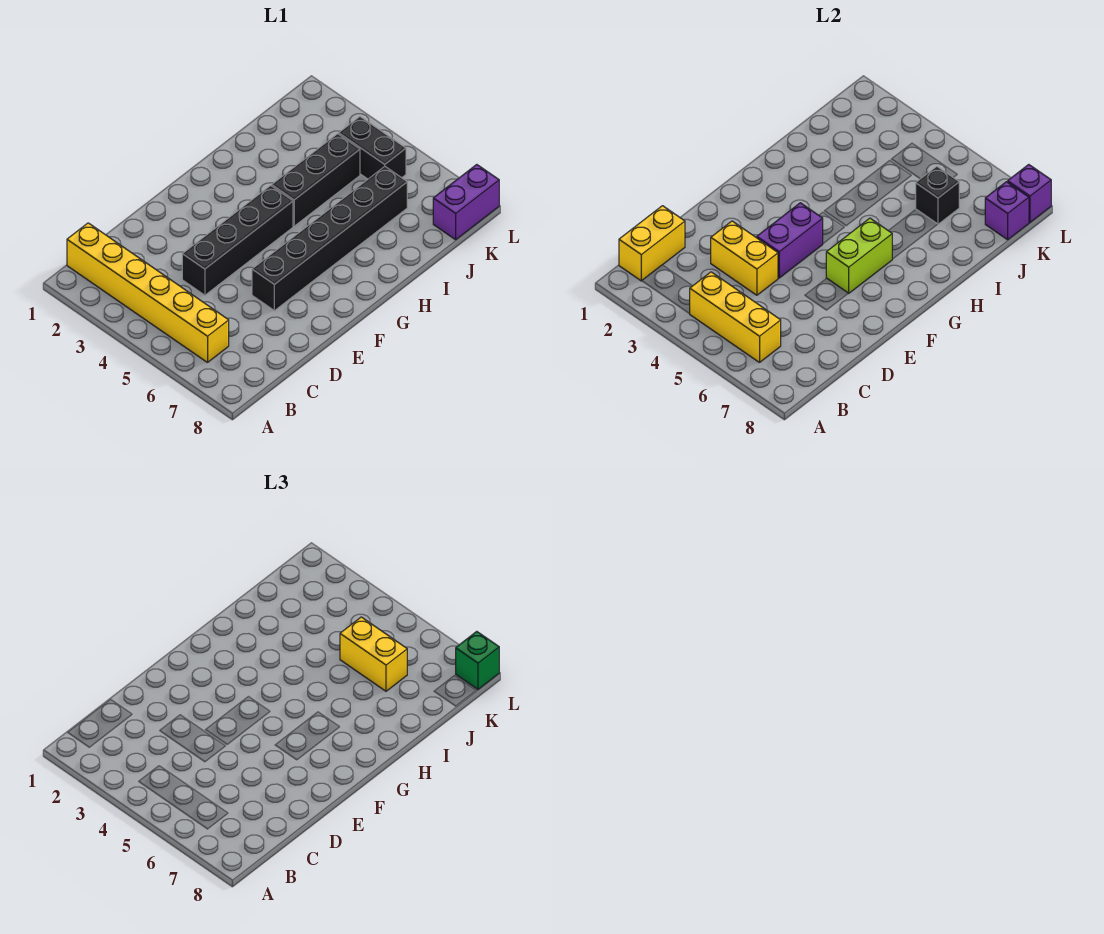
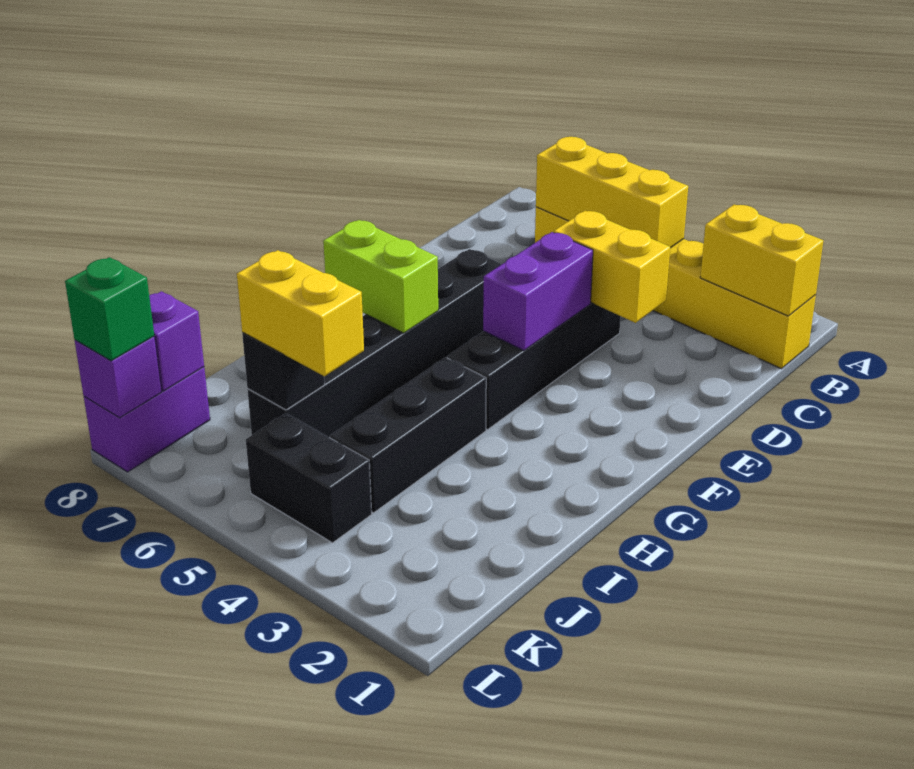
yellow brick B1:C1 level 2 -> yellow brick B1:B2 level 2
lime brick F6:G6 level 2 -> lime brick G6:G7 level 2

